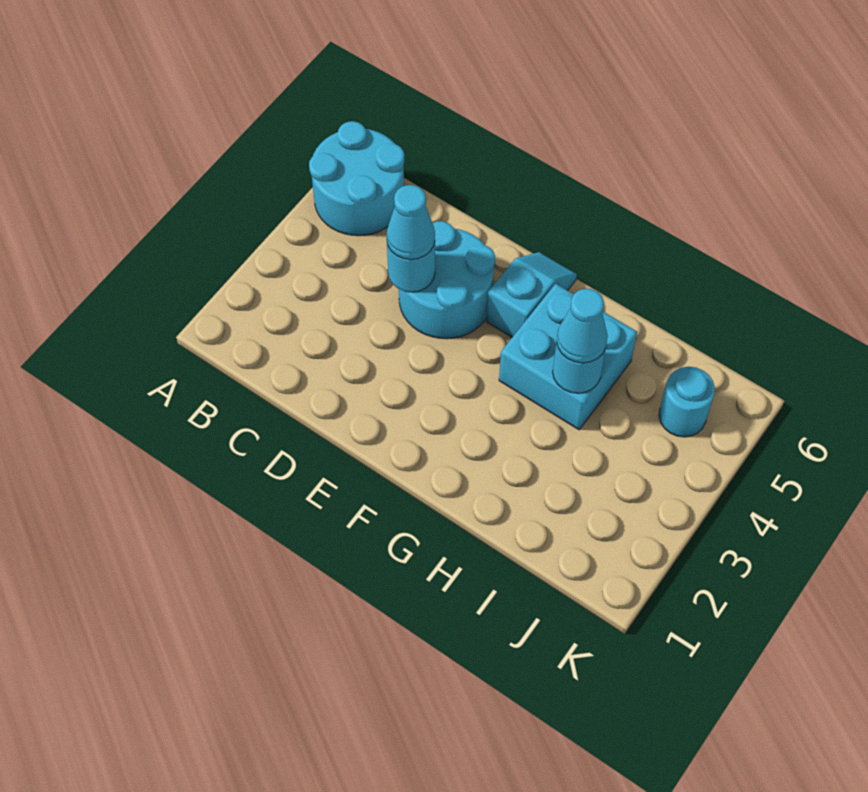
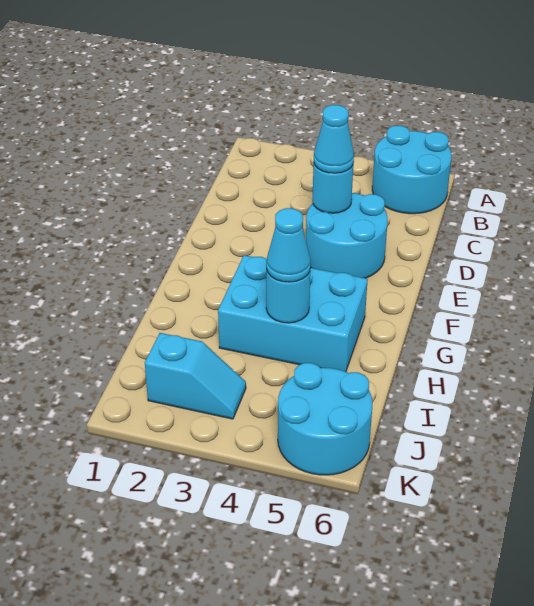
cyan slope F5:F6 level 1 top 5 -> cyan slope J2:J3 level 1 top 2
cyan brick G4:H5 level 1 -> cyan brick G3:H5 level 1
cyan round brick J5 level 1 -> cyan round brick J5:K6 level 1

